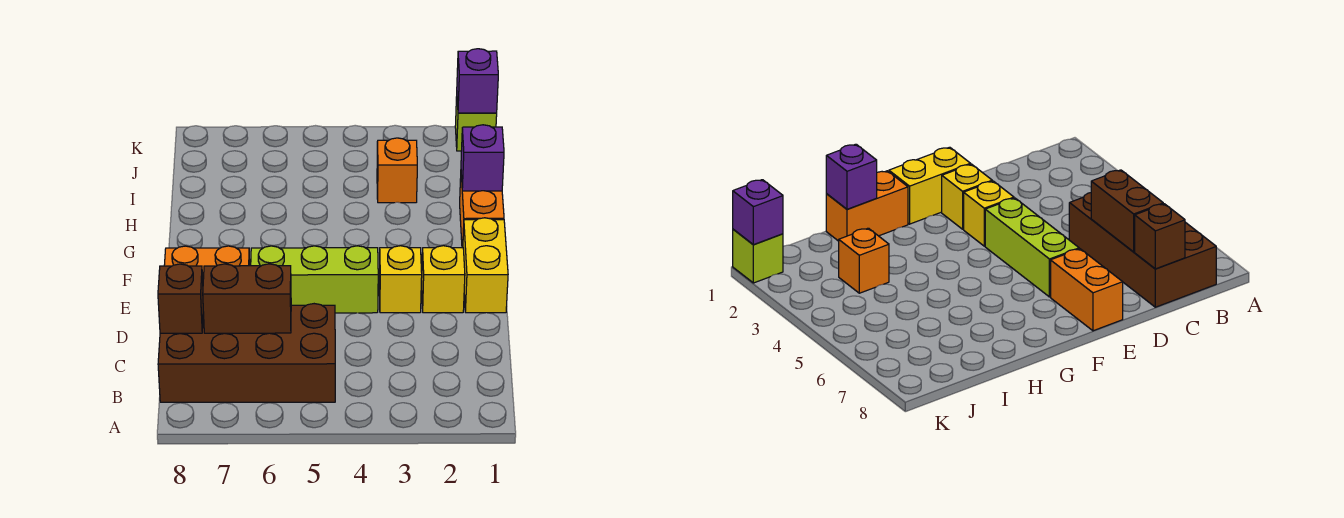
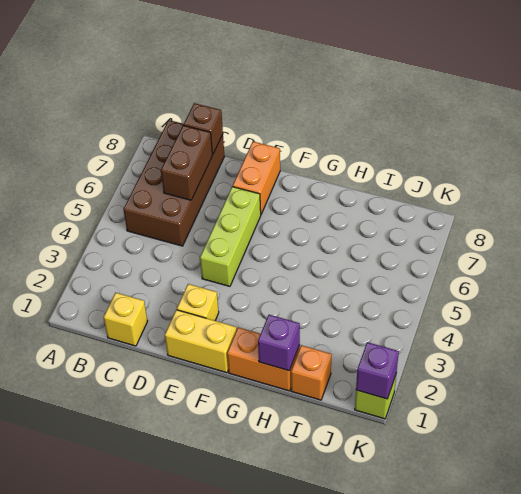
yellow brick E3 level 1 -> yellow brick C1 level 1
orange brick I3 level 1 -> orange brick I1 level 1

